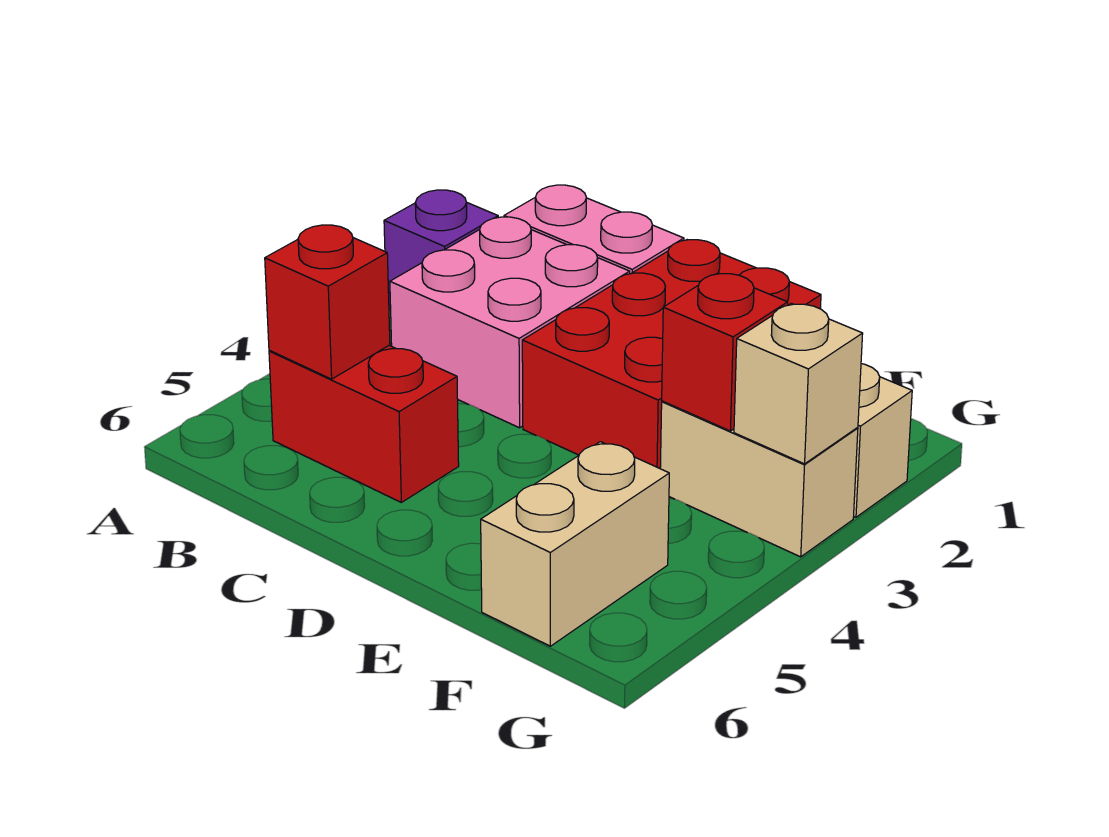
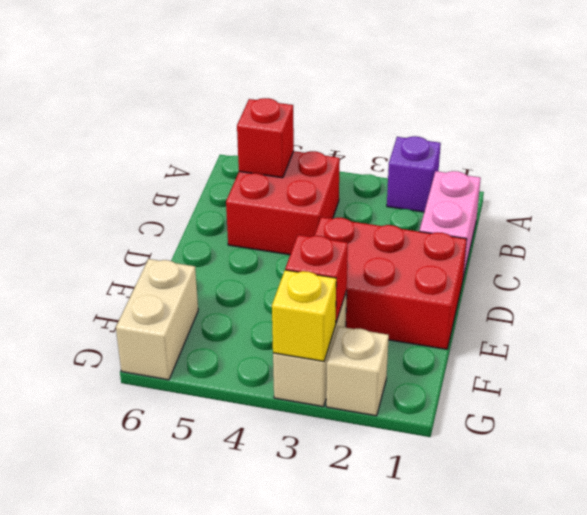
pink brick B2:C3 level 1 -> none
red brick B5:C5 level 1 -> red brick B4:C5 level 1
tan brick F5:F6 level 1 -> tan brick F6:G6 level 1
tan brick G3 level 2 -> yellow brick G3 level 2

